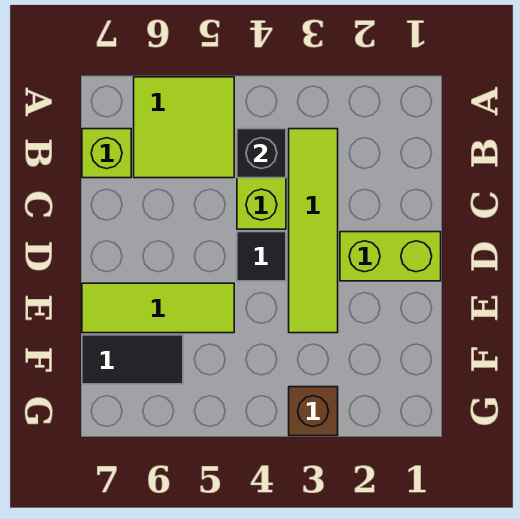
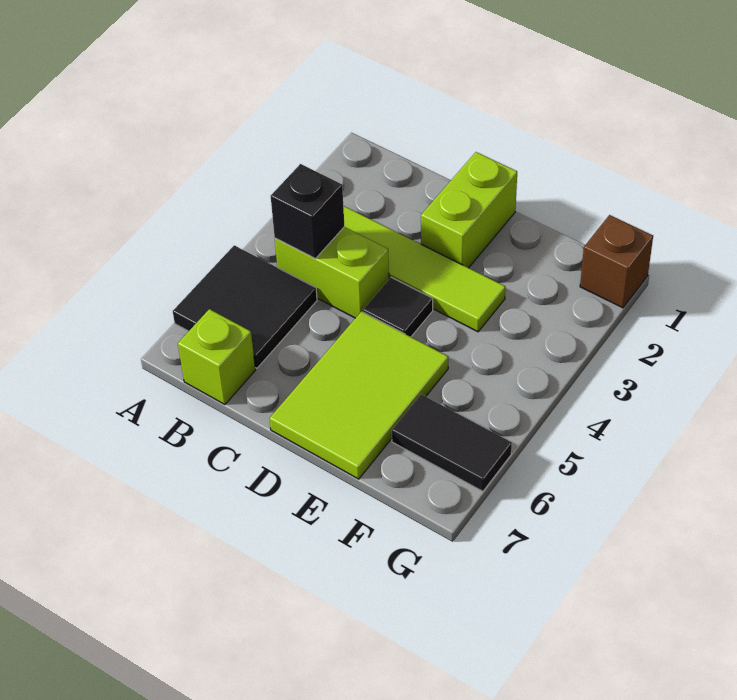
lime tile A5:B6 level 1 -> black tile A5:B6 level 1
lime tile E5:E7 level 1 -> lime tile D5:E7 level 1
black tile F6:F7 level 1 -> black tile F6:G6 level 1
brown brick G3 level 1 -> brown brick G1 level 1

